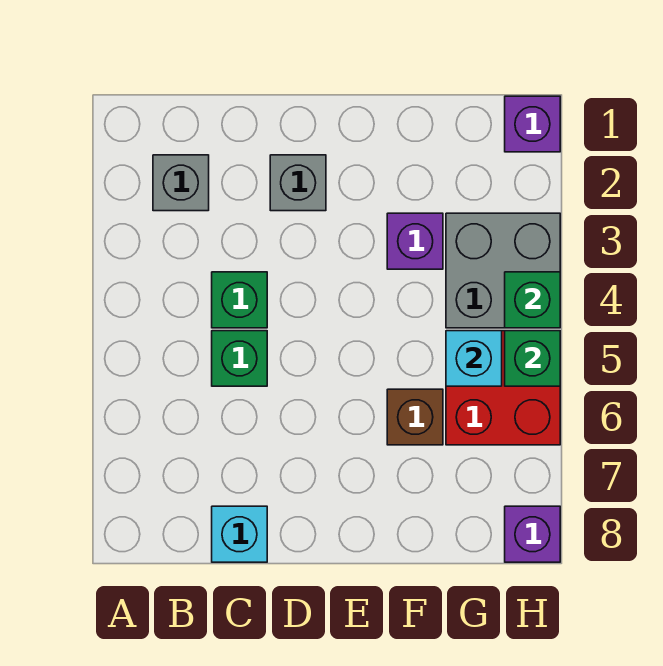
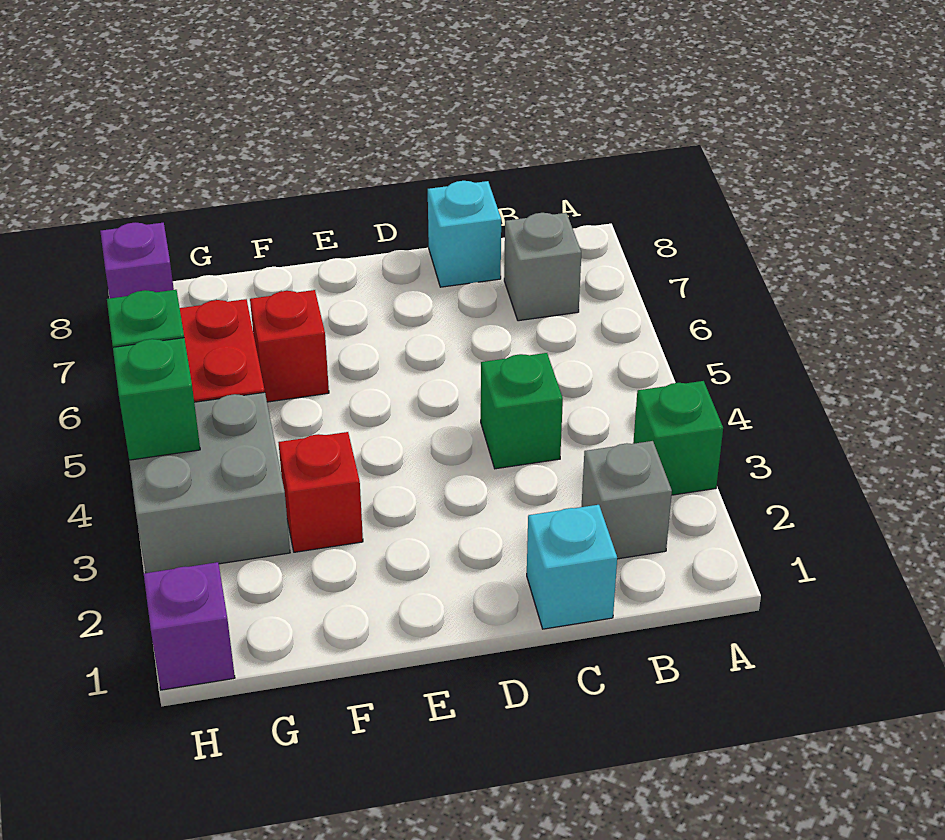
green brick C5 level 1 -> green brick A3 level 1
grey brick D2 level 1 -> grey brick B7 level 1
purple brick F3 level 1 -> red brick F3 level 1
brown brick F6 level 1 -> red brick F6 level 1
cyan brick G5 level 2 -> cyan brick C1 level 1

